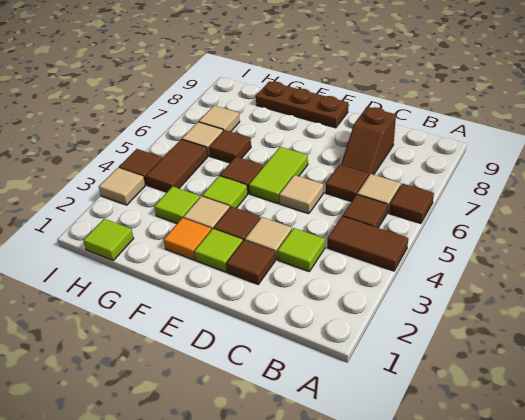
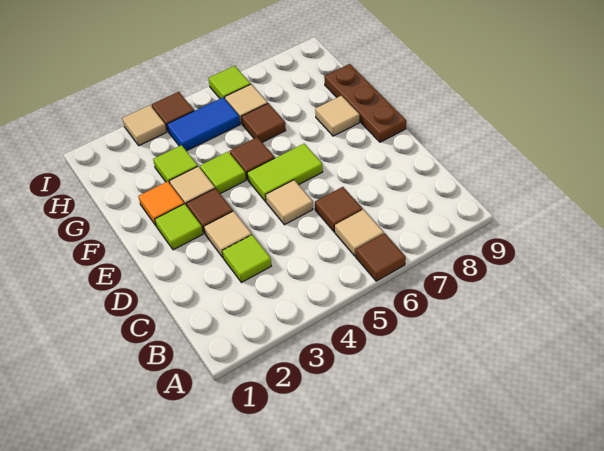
brown tile A4:B4 level 1 -> none
brown tile B5 level 1 -> none
brown slope C7:C8 level 1 top 8 -> none
brown tile D2 level 1 -> none
lime tile H1 level 1 -> lime tile I6 level 1
brown tile H4:H5 level 1 -> blue tile H4:H5 level 1
tan tile H7 level 1 -> tan tile F8 level 1

